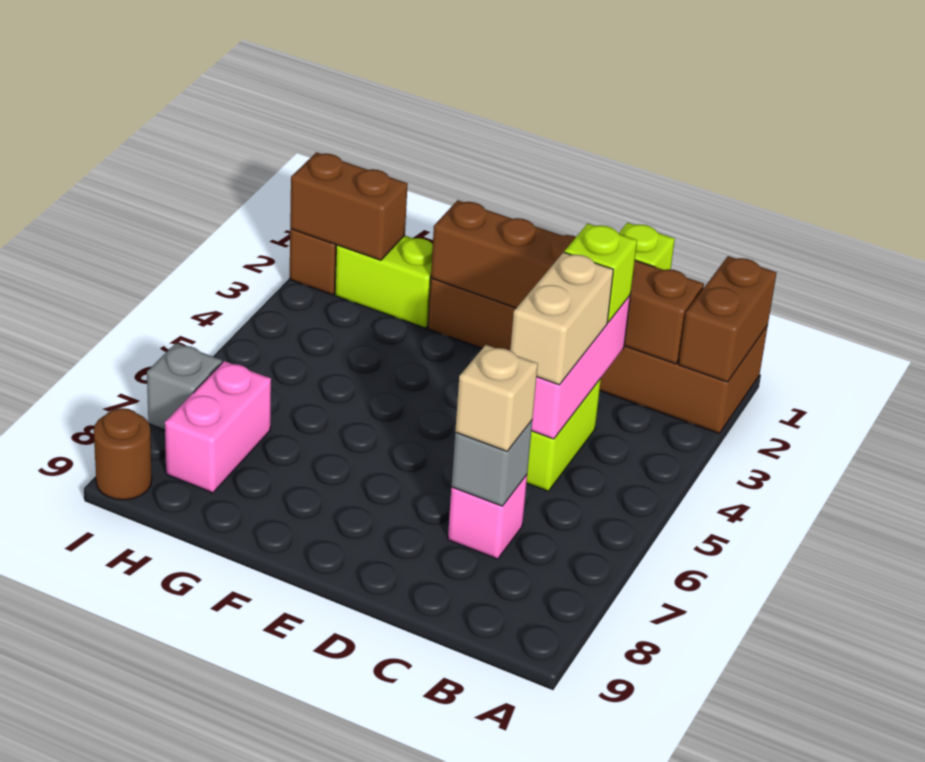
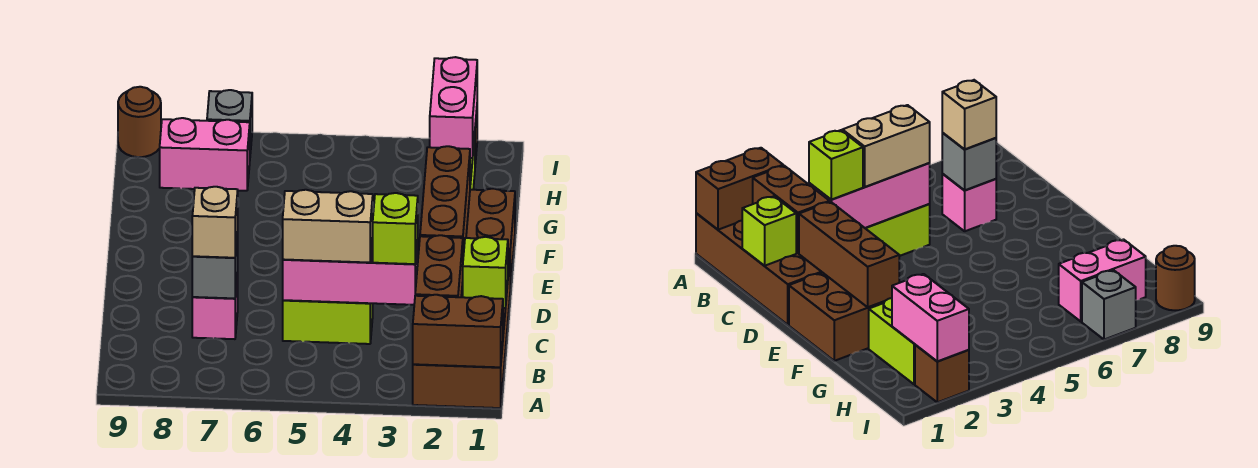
brown brick H2:I2 level 2 -> pink brick H2:I2 level 2

